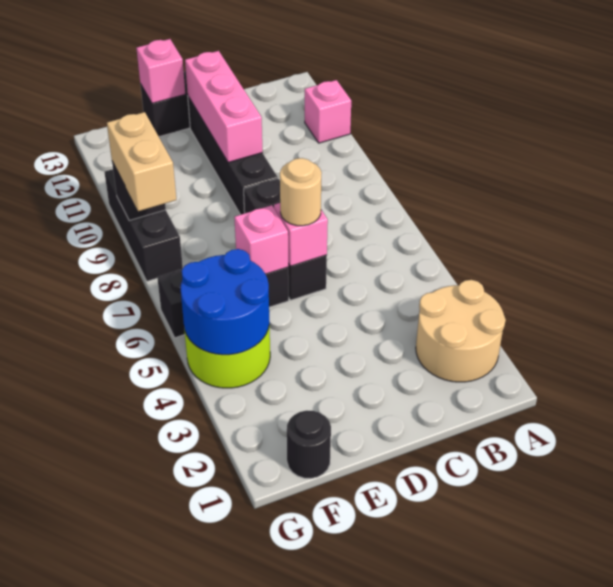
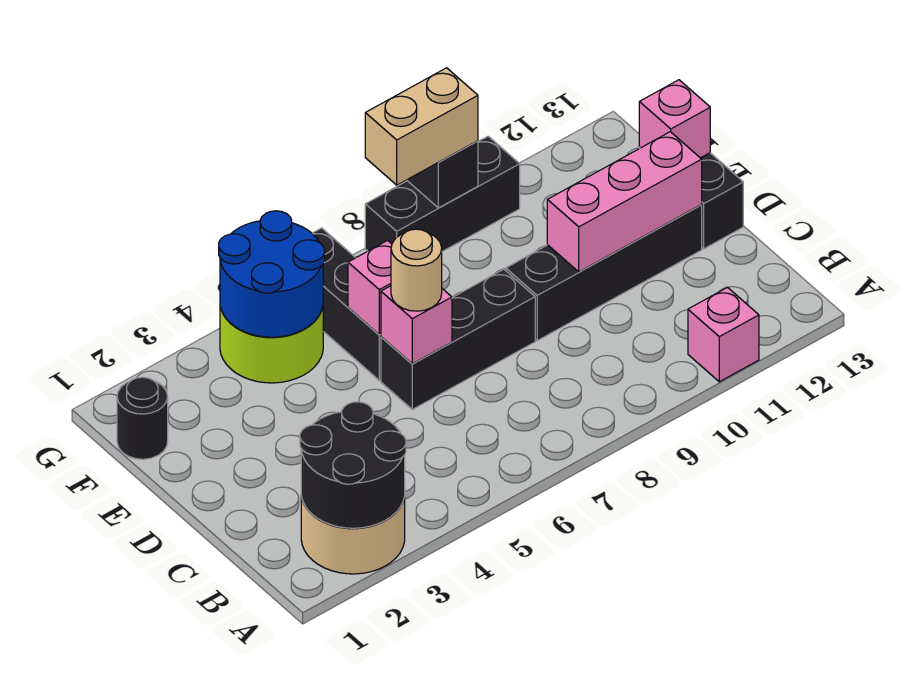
none -> black round brick A2:B3 level 2

